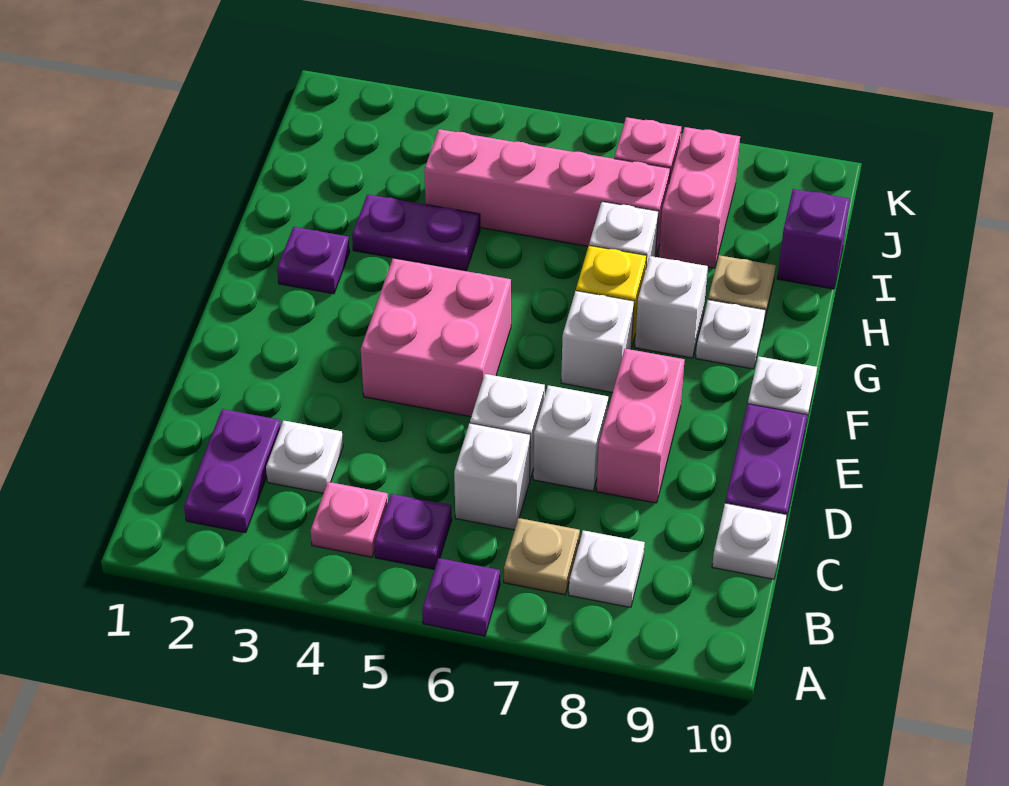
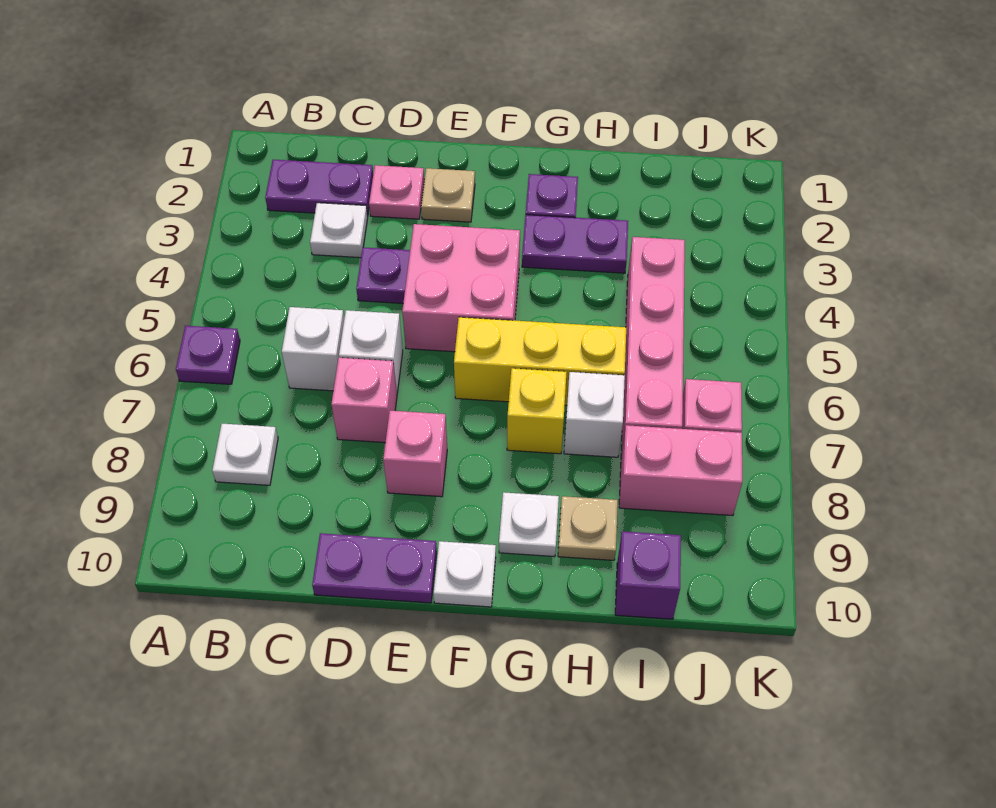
pink plate B4 level 1 -> pink plate D2 level 1
purple plate B5 level 1 -> purple plate D4 level 1
tan plate B7 level 1 -> tan plate E2 level 1
white plate C10 level 1 -> none
white brick D7 level 1 -> pink brick D7 level 1
pink brick D8:E8 level 1 -> pink brick E8 level 1
none -> yellow brick F6:H6 level 1
white brick F7 level 1 -> none
white brick G8 level 1 -> none
purple plate H3:H4 level 1 -> purple plate G3:H3 level 1

